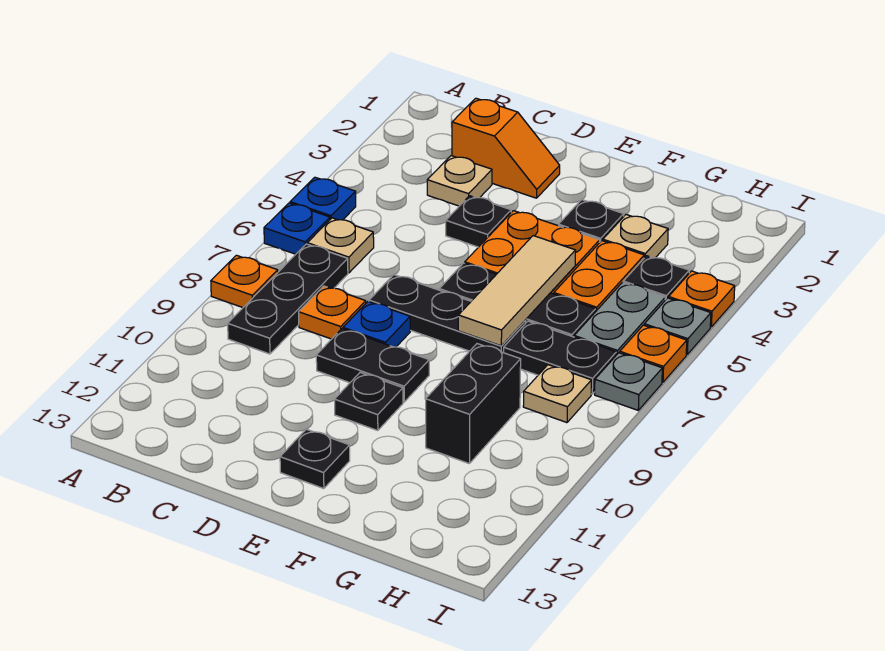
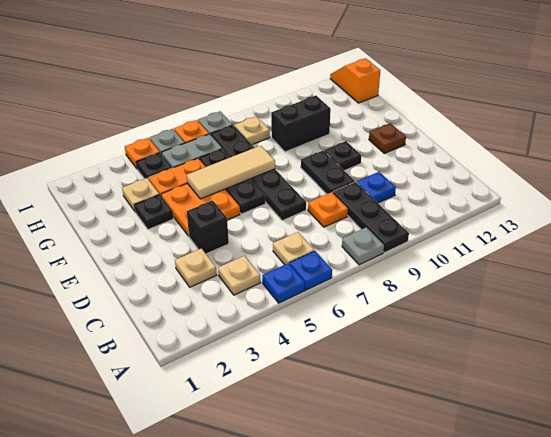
orange plate A8 level 1 -> grey plate A8 level 1
none -> tan plate B4 level 1
black plate B7:B9 level 1 -> black plate A9:C9 level 1
orange slope C2:D2 level 1 top C -> orange slope H13:I13 level 1 top H
black plate D4 level 1 -> black brick D4 level 1
blue plate D8 level 1 -> blue plate C10 level 1
black plate E12 level 1 -> brown plate E12 level 1

